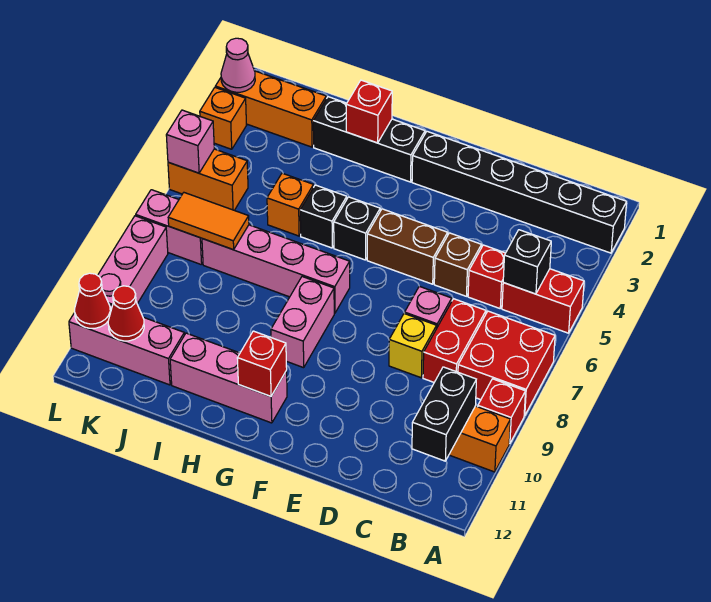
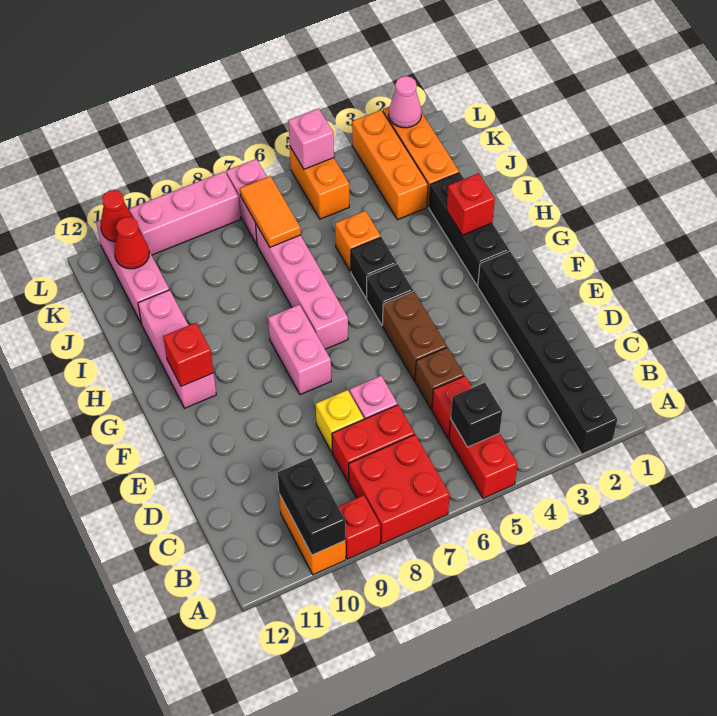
black brick B10:B11 level 2 -> black brick A10:B10 level 2
pink brick G8:G9 level 1 -> pink brick F8:G8 level 1
orange brick L3 level 1 -> orange brick J3:L3 level 1

